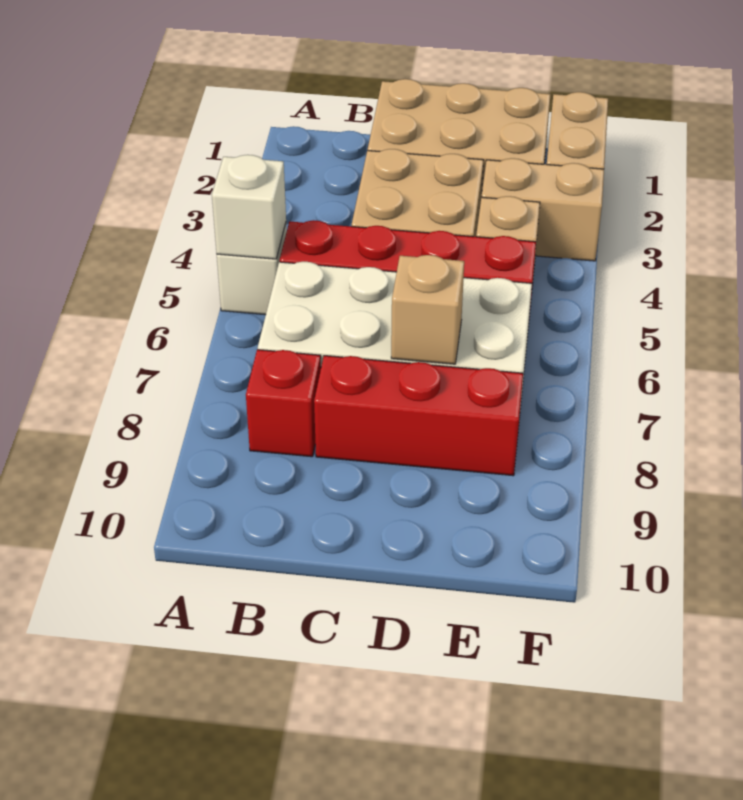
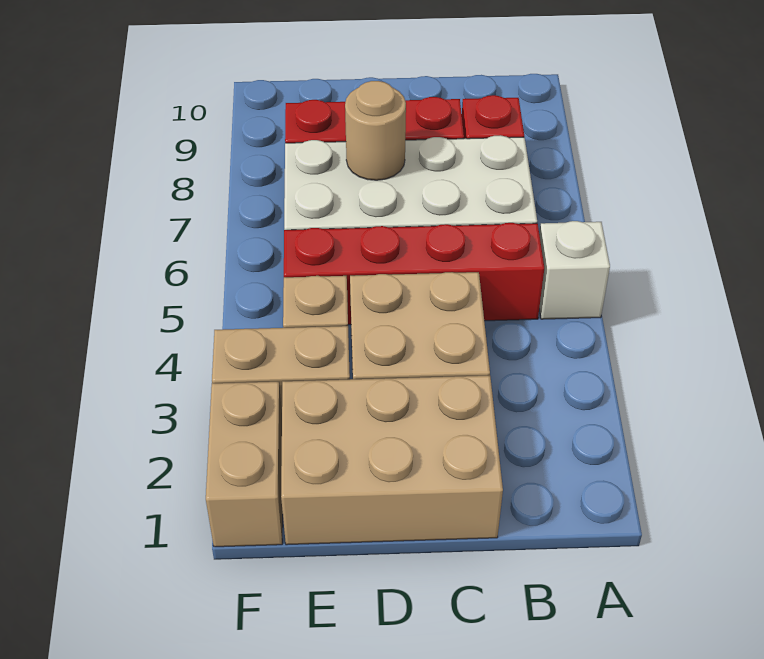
white brick A5 level 2 -> none
tan brick D7 level 2 -> tan round brick D7 level 2

